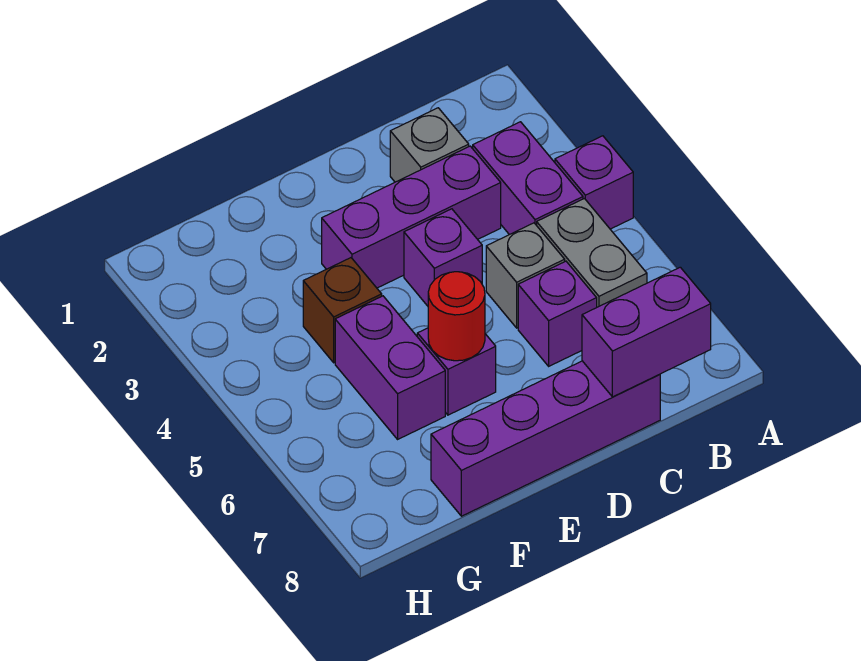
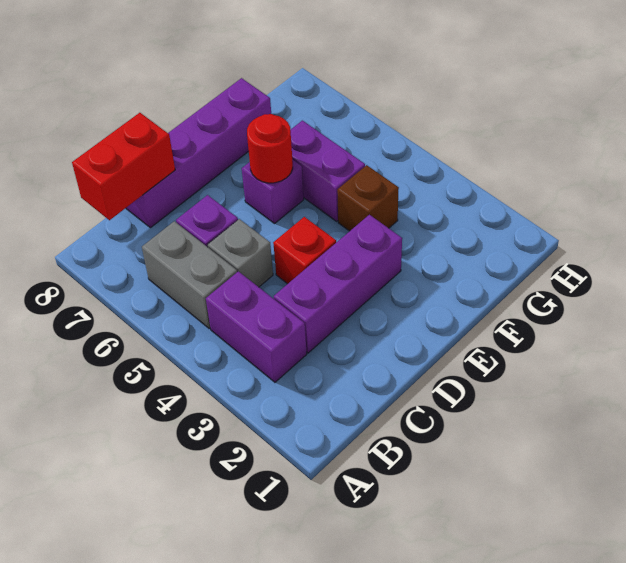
purple brick A4 level 1 -> none
purple brick B8:C8 level 2 -> red brick B8:C8 level 2
grey brick C2 level 1 -> none
purple brick D4 level 1 -> red brick D4 level 1

